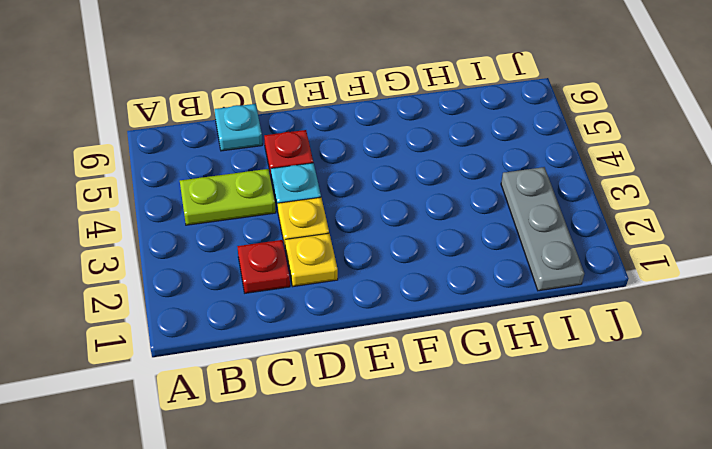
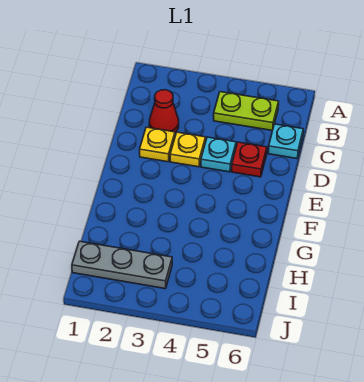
lime plate B4:C4 level 1 -> lime plate B4:B5 level 1
red plate C2 level 1 -> red cone C2 level 1

